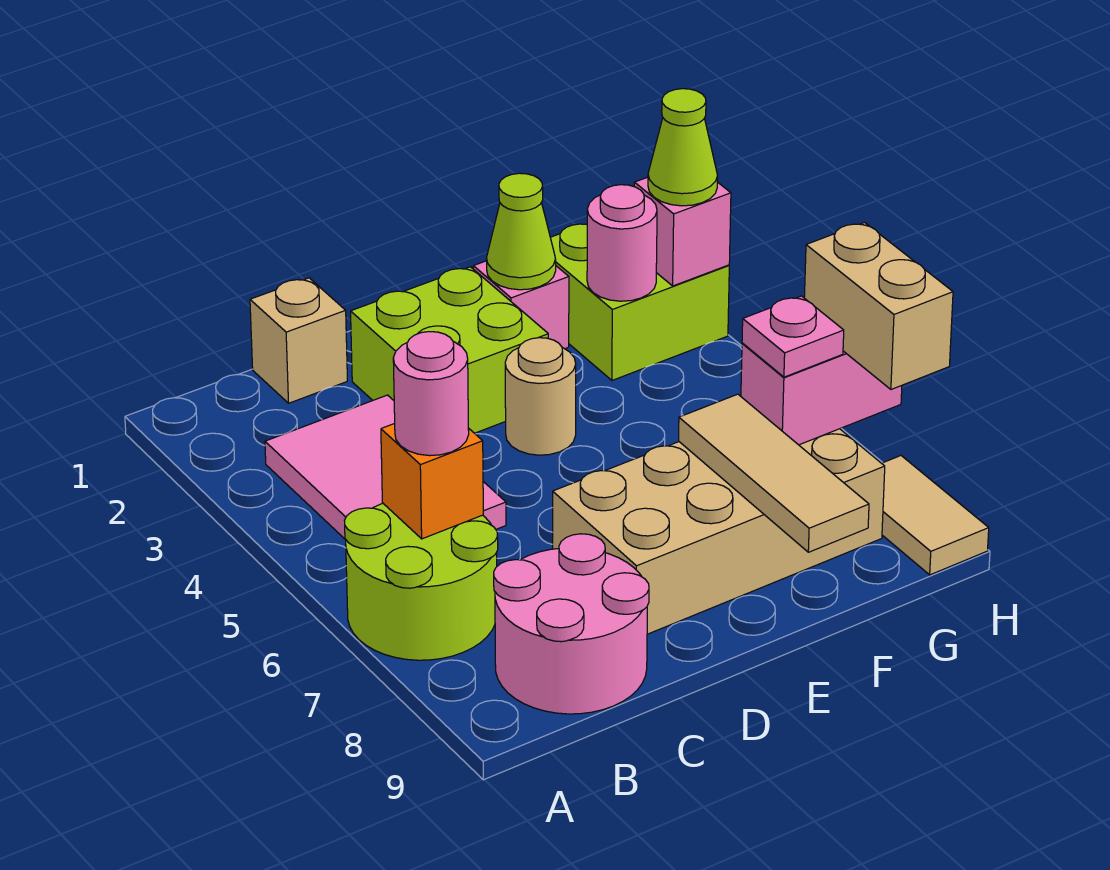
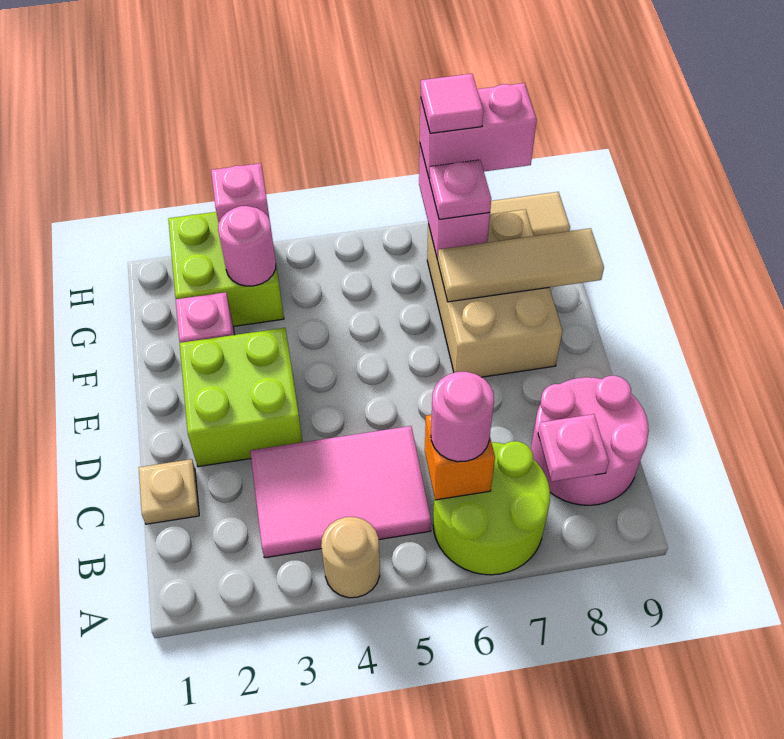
none -> pink plate B8 level 2
tan brick C1 level 1 -> tan plate C1 level 1
tan brick D7:G8 level 1 -> tan brick E7:G8 level 1
tan round brick E4 level 1 -> tan round brick A4 level 1
lime cone F2 level 2 -> none
lime cone H3 level 3 -> none
tan brick H7:H8 level 3 -> pink brick H7:H8 level 3
none -> pink tile H7 level 4

